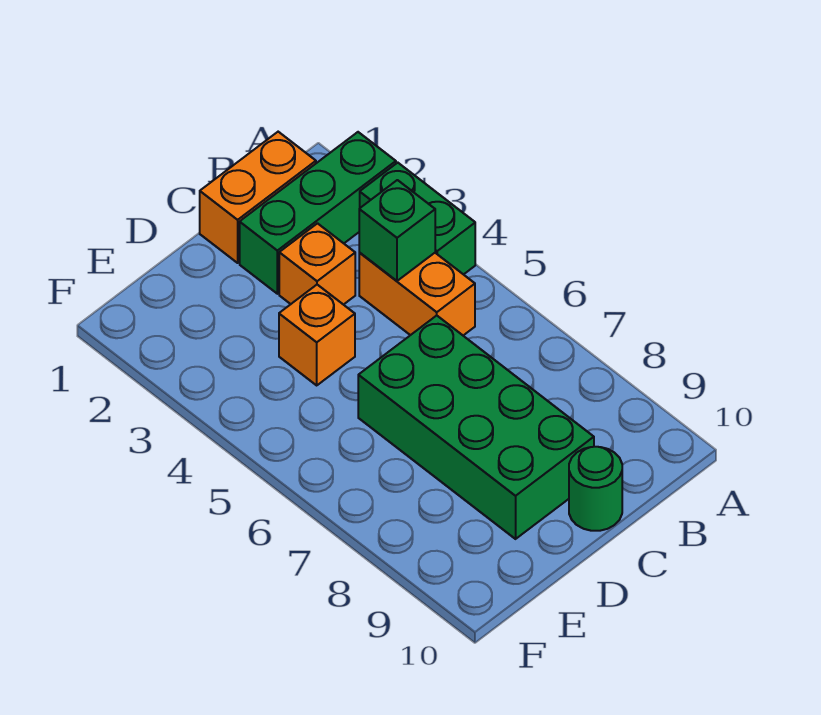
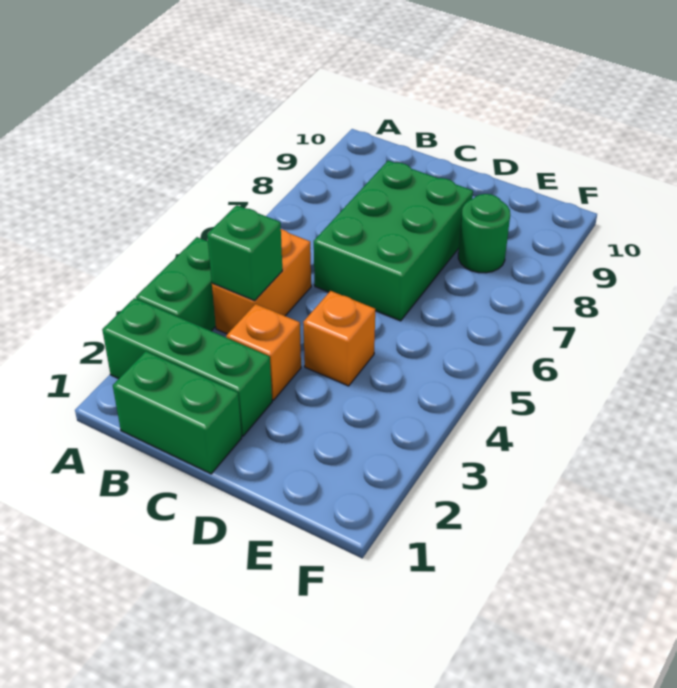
orange brick B1:C1 level 1 -> green brick B1:C1 level 1
green brick C6:D9 level 1 -> green brick C6:D8 level 1
green round brick C10 level 1 -> green round brick E8 level 1

